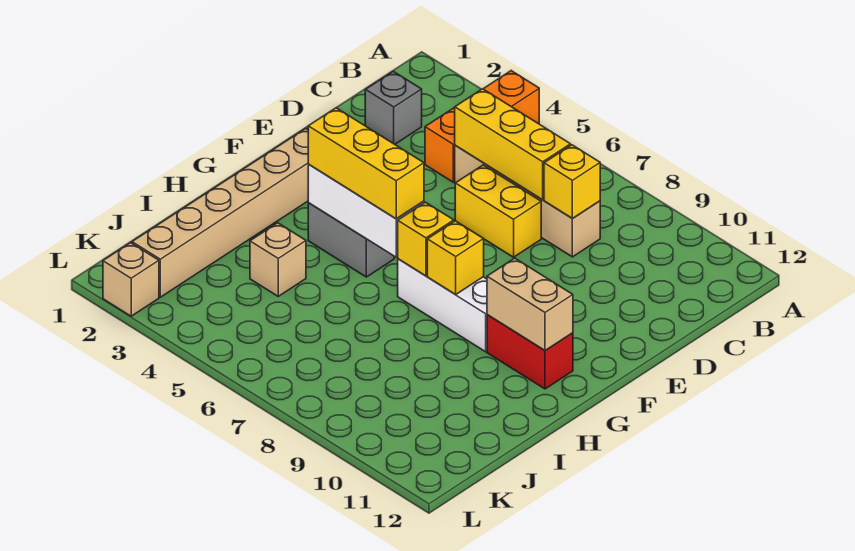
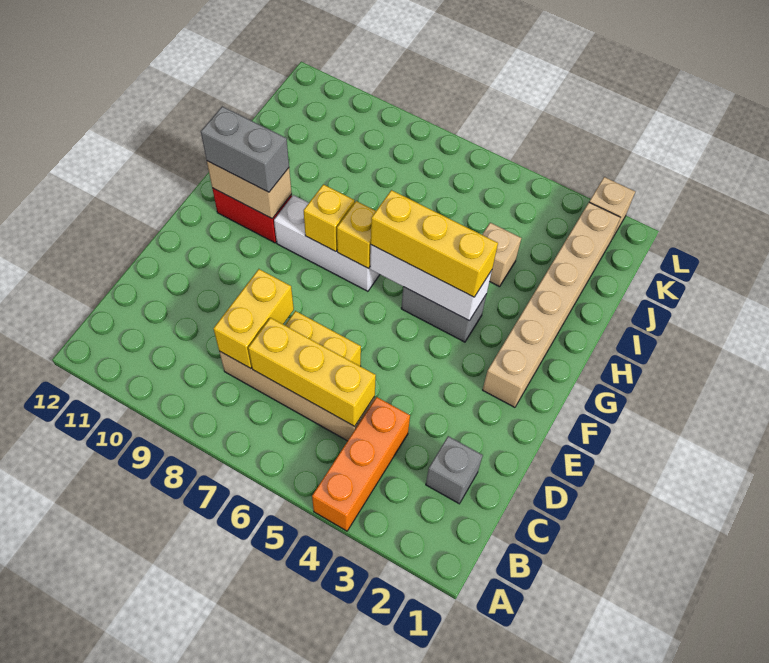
yellow brick C8 level 2 -> yellow brick C8:D8 level 2
none -> grey brick G10:G11 level 3

